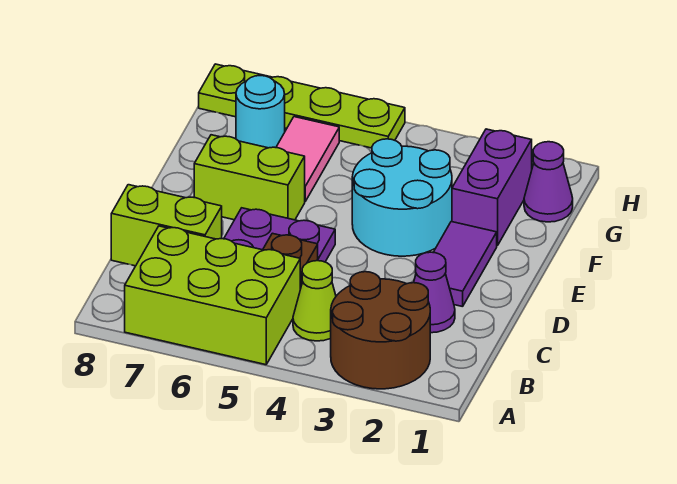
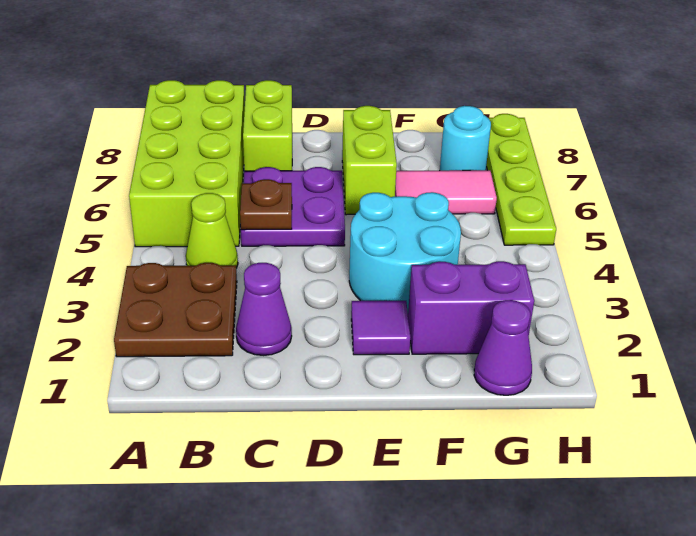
brown round brick A2:B3 level 1 -> brown plate A2:B3 level 1
lime brick A5:B7 level 1 -> lime brick A5:B8 level 1
purple tile D2:E2 level 1 -> purple tile E2 level 1

